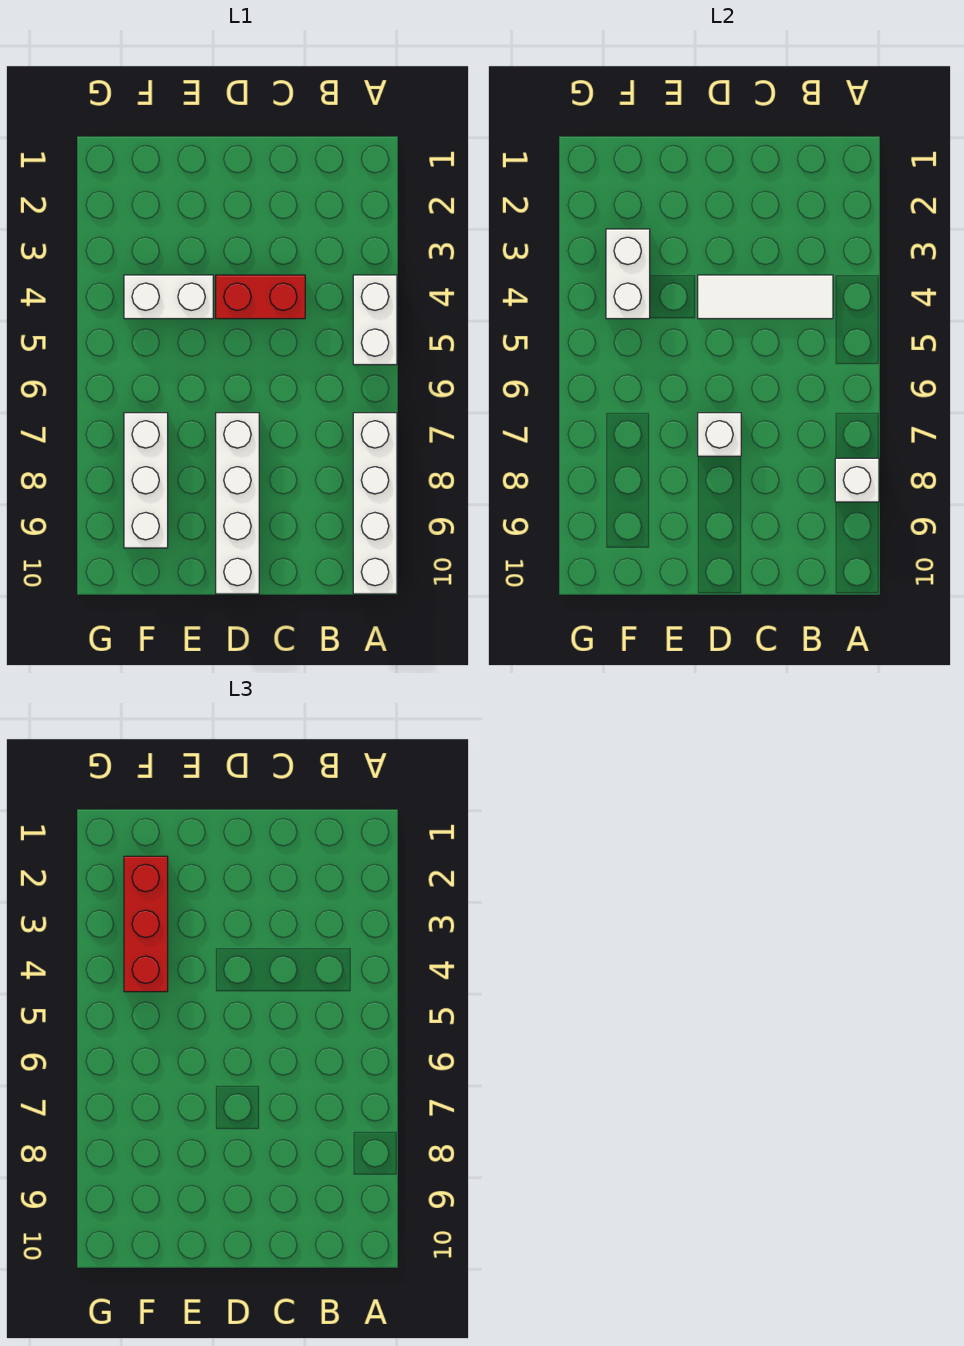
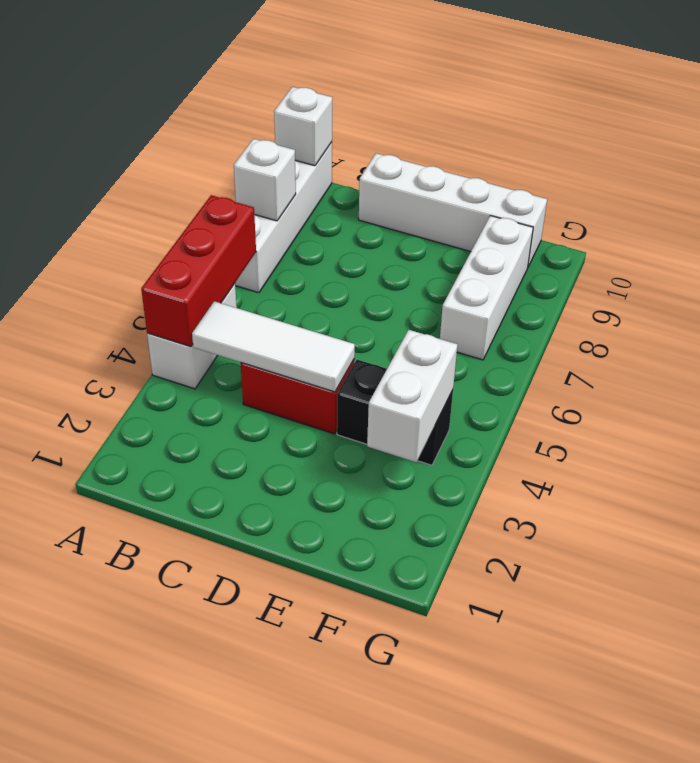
white brick D7:D10 level 1 -> white brick C10:F10 level 1
white brick D7 level 2 -> white brick A10 level 2
white brick E4:F4 level 1 -> black brick E4:F4 level 1
red brick F2:F4 level 3 -> red brick A4:A6 level 2

